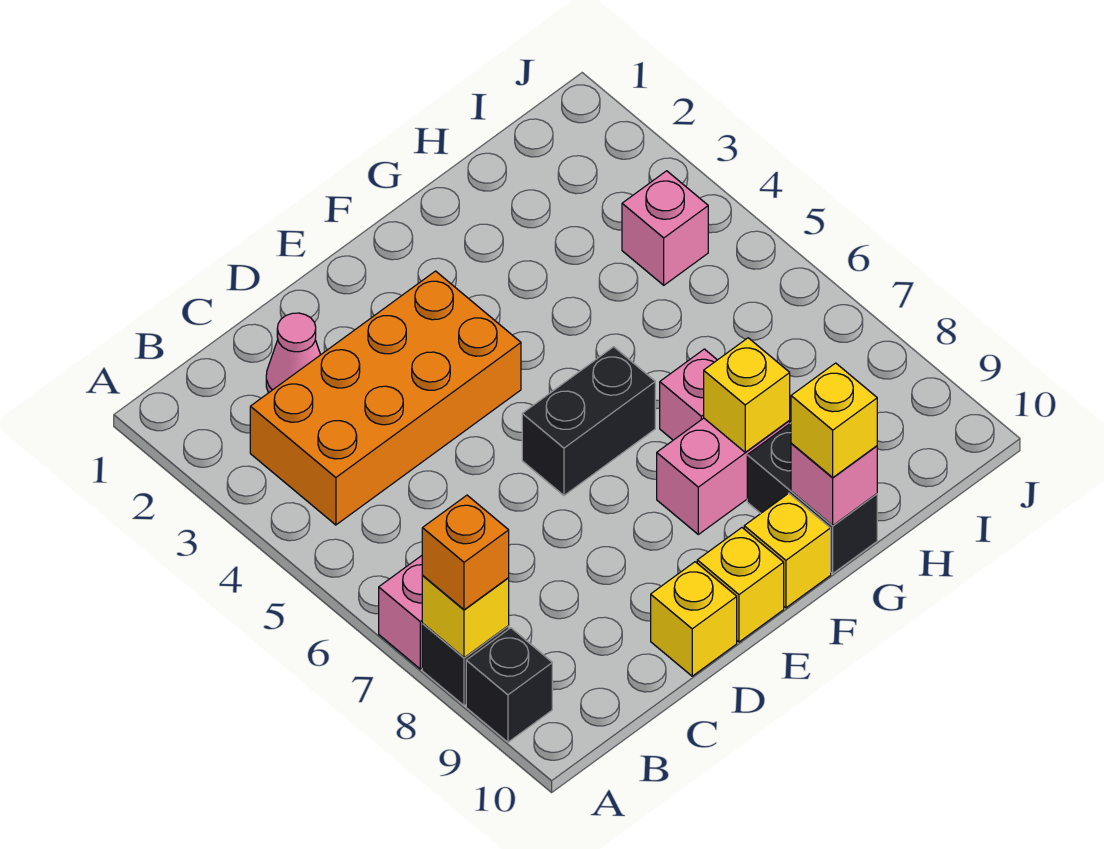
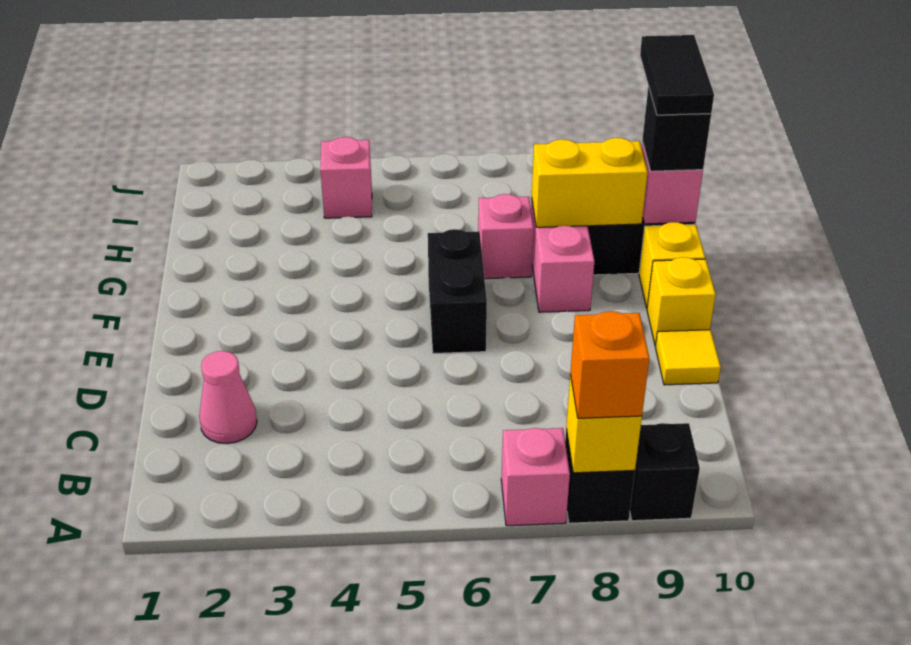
orange brick B3:E4 level 1 -> none
yellow brick D10 level 1 -> yellow tile D10 level 1
yellow brick G8 level 2 -> yellow brick G8:G9 level 2
yellow brick G10 level 3 -> black brick G10 level 3
none -> black tile G10:H10 level 4

